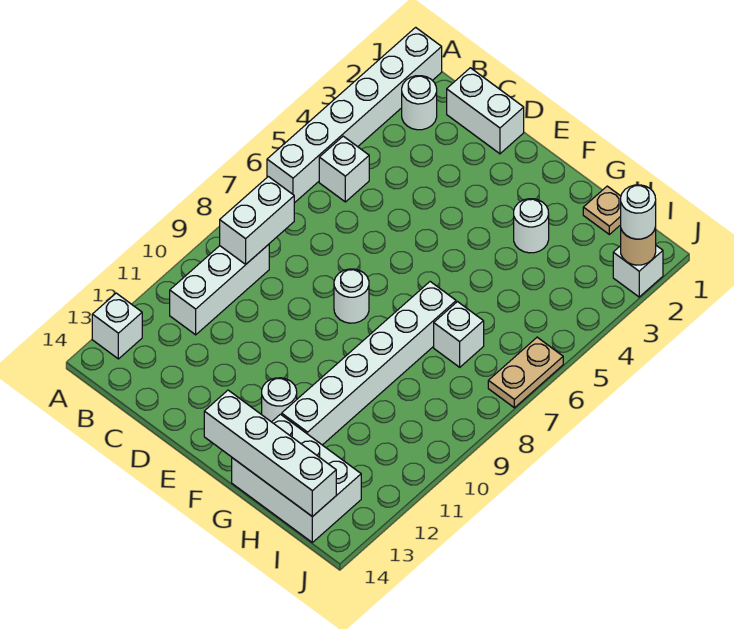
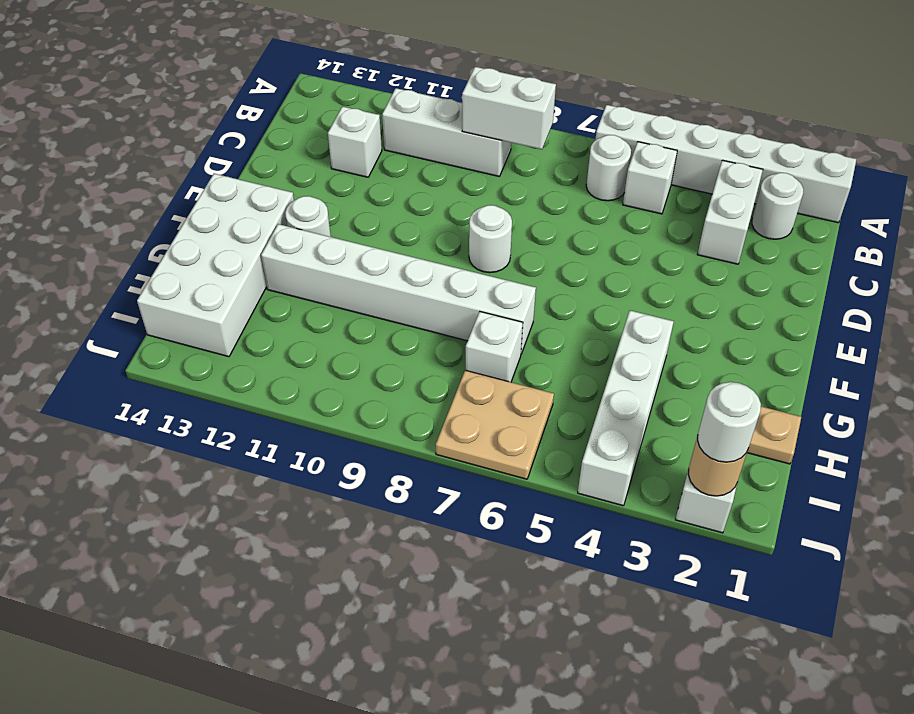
white brick A13 level 1 -> white brick C12 level 1
white brick C1:D1 level 1 -> white brick B3:C3 level 1
white brick F14:I14 level 2 -> white brick G4:J4 level 1
white round brick G3 level 1 -> white round brick B6 level 1
white brick G13:I14 level 1 -> white brick F13:I14 level 1
tan plate J6:J7 level 1 -> tan plate I6:J7 level 1

